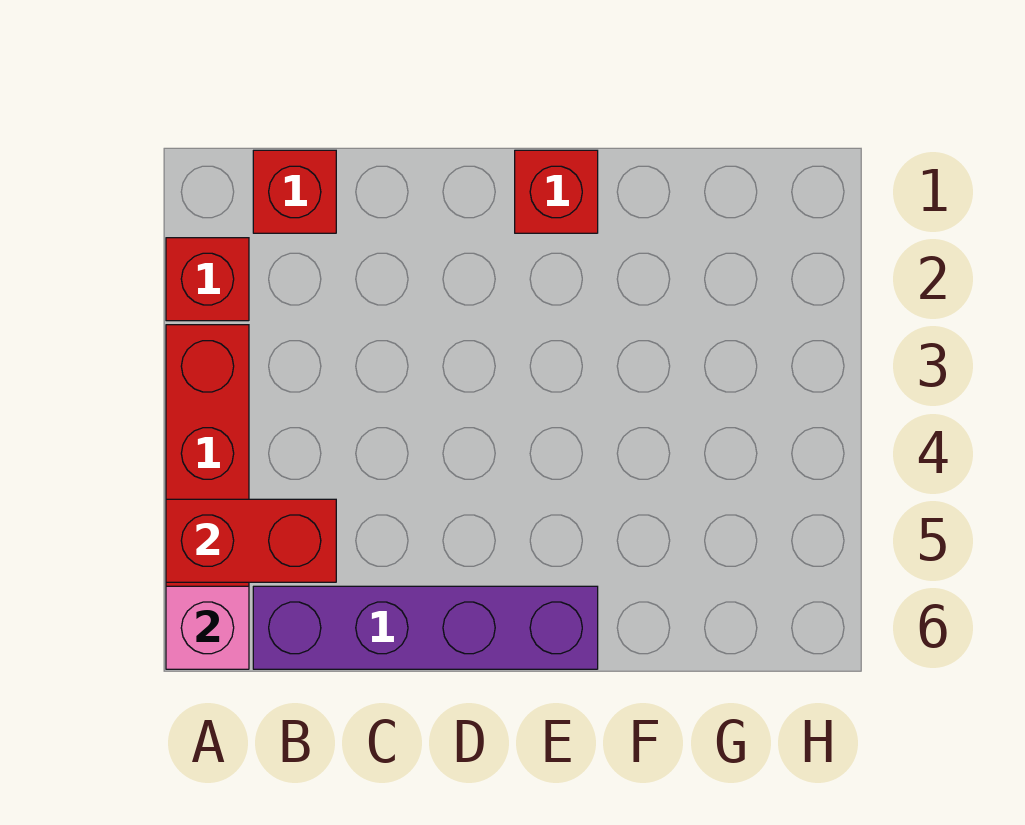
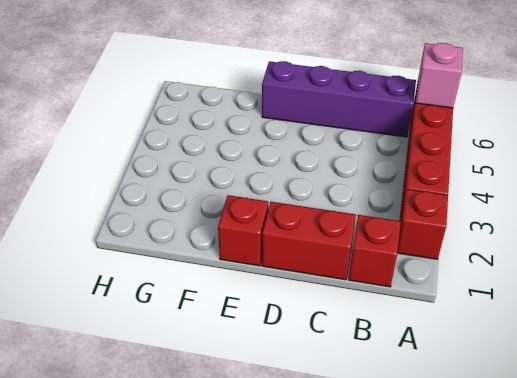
red brick A5:B5 level 2 -> red brick C1:D1 level 1

